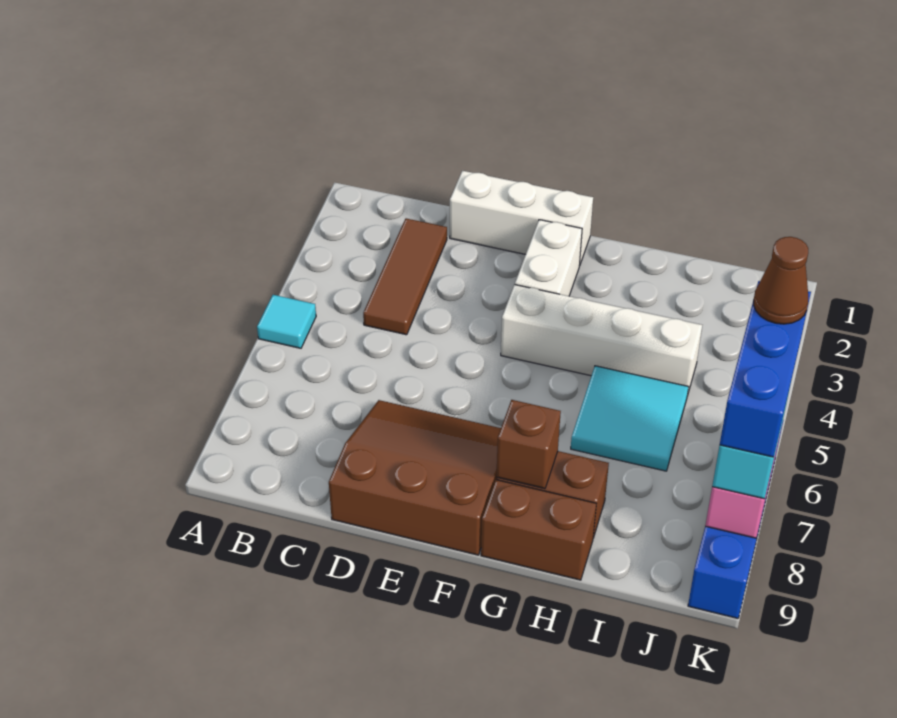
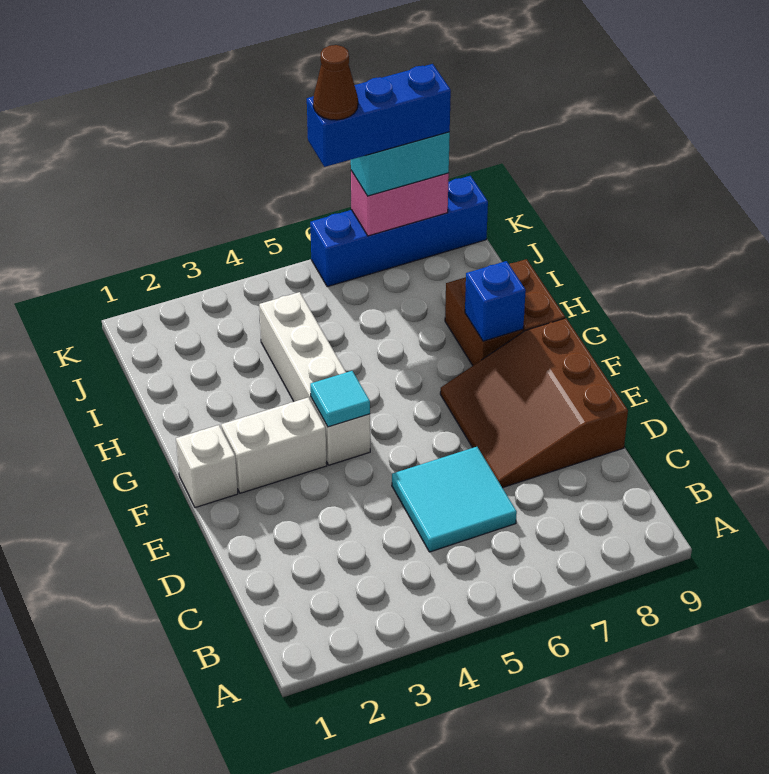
cyan tile A5 level 1 -> cyan tile F4 level 2
brown tile C2:C4 level 1 -> none
white brick D1:F1 level 1 -> white brick F1 level 1
brown brick G8 level 2 -> blue brick G8 level 2
cyan tile H5:I6 level 1 -> cyan tile C5:D6 level 1

